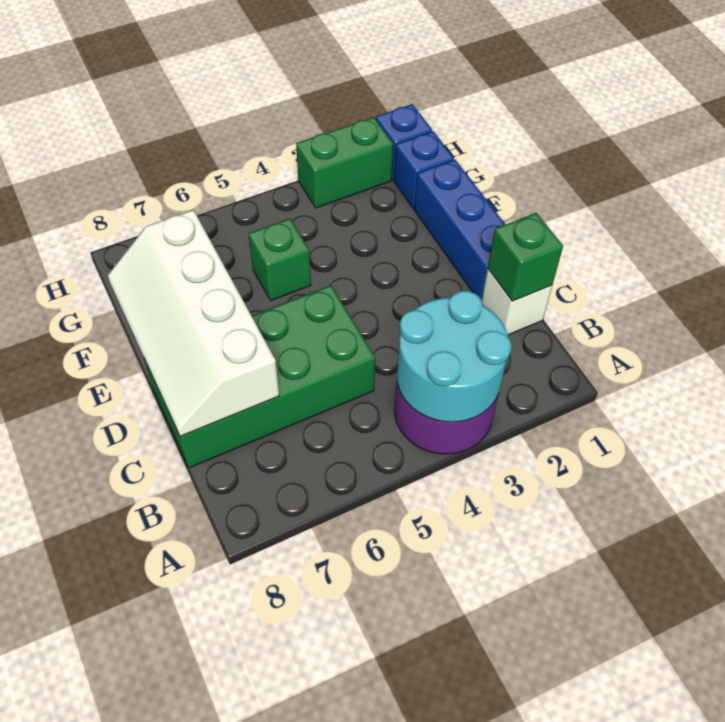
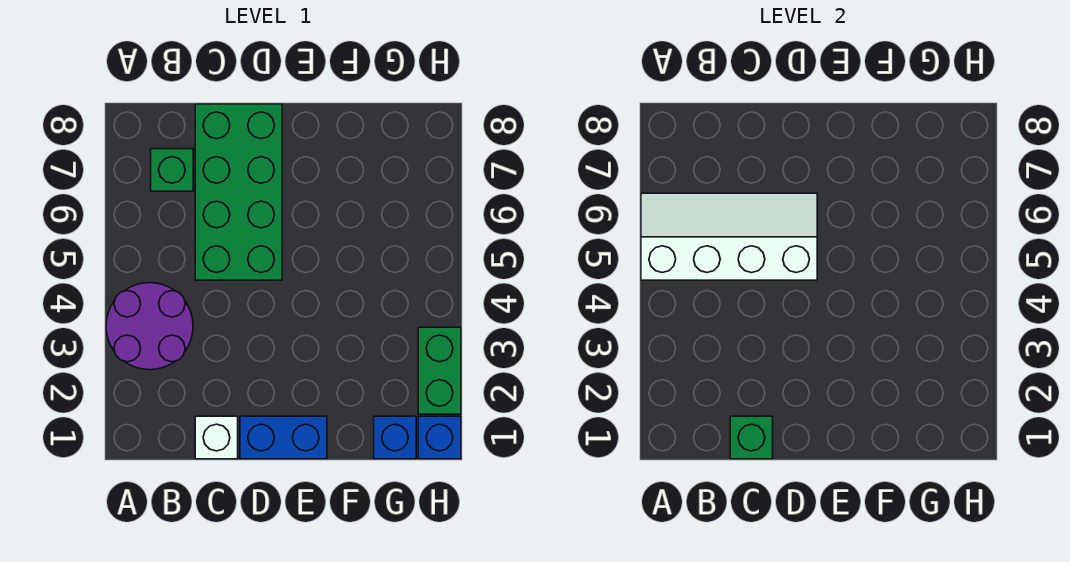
cyan round brick A3:B4 level 2 -> none
white slope C7:F8 level 2 top 7 -> white slope A5:D6 level 2 top 5
blue brick D1:F1 level 1 -> blue brick D1:E1 level 1
green brick F5 level 1 -> green brick B7 level 1

